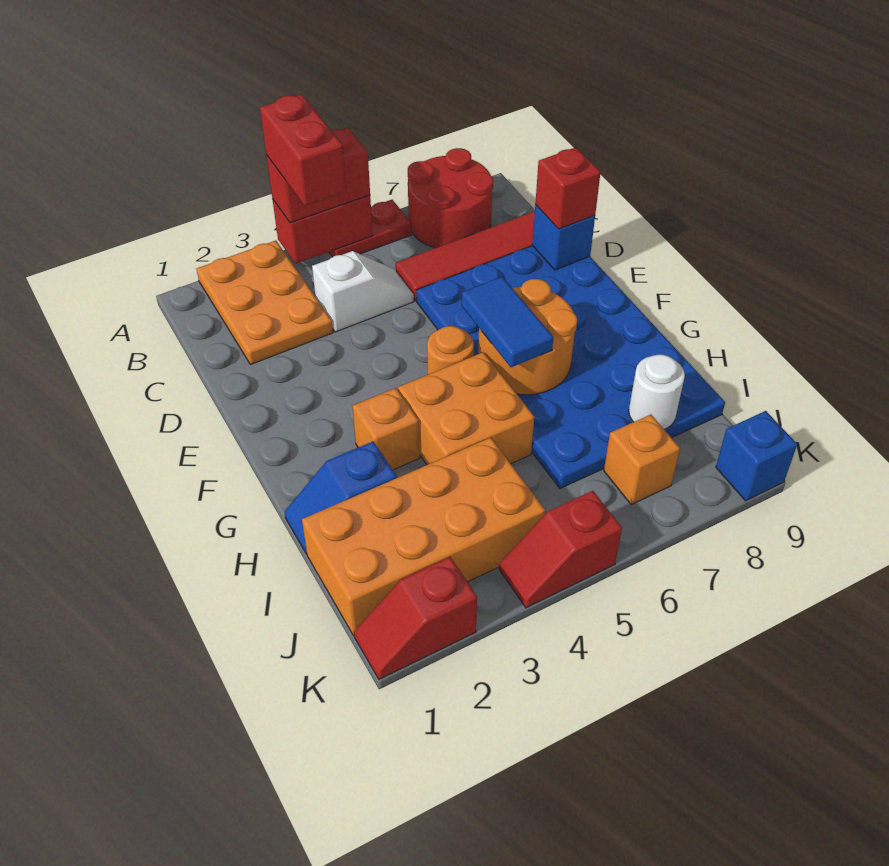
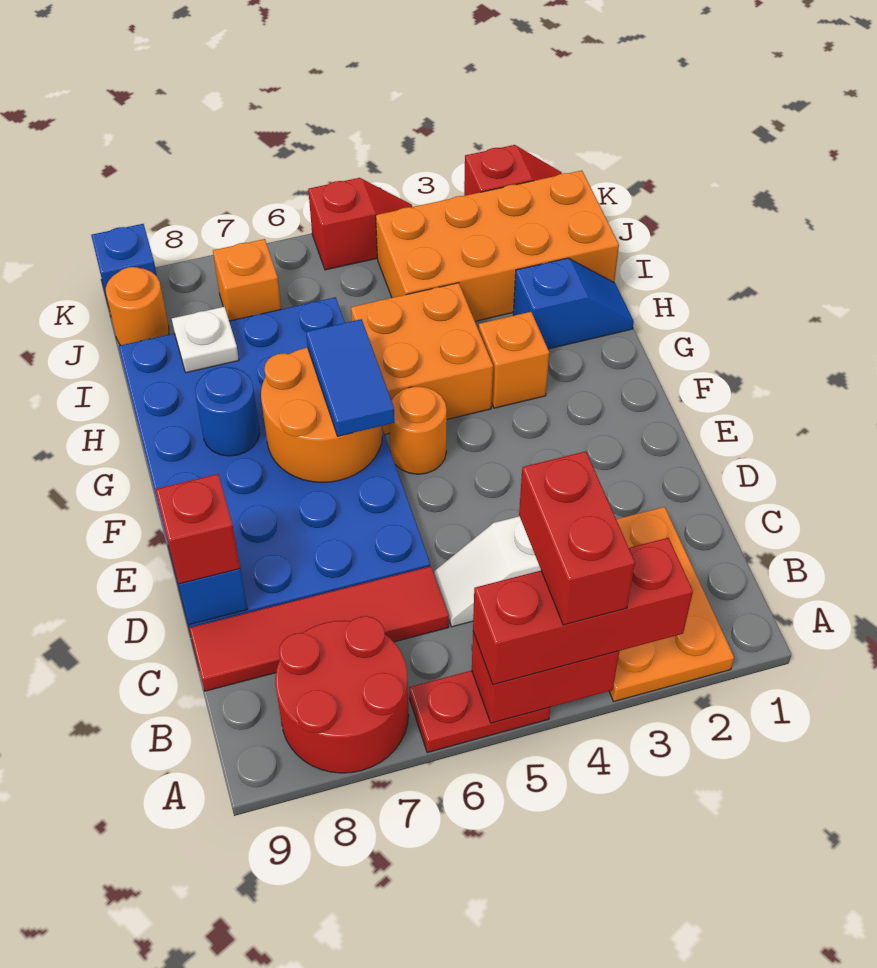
red brick A4:A5 level 3 -> red brick A3:A5 level 3
none -> blue round brick G8 level 2
white round brick I8 level 2 -> white plate I8 level 2
none -> orange round brick J9 level 1

